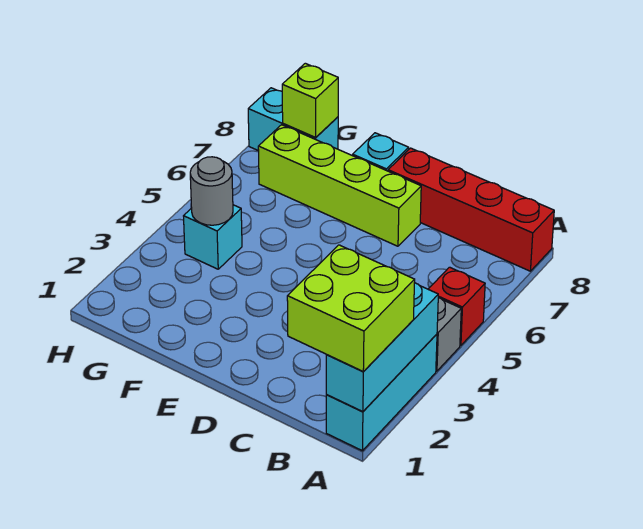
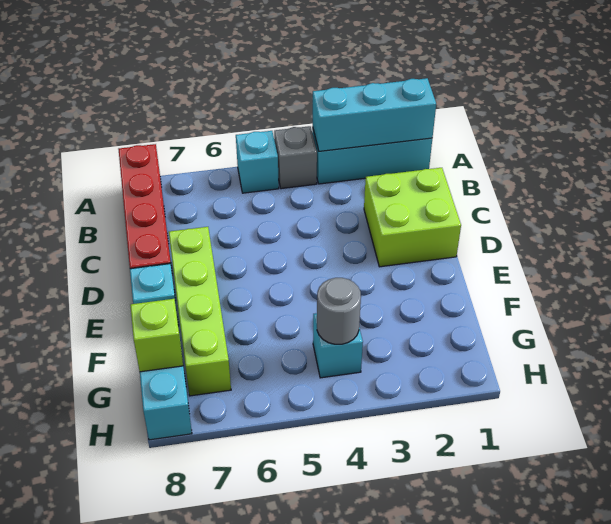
lime brick A1:B2 level 3 -> lime brick C1:D2 level 1
red brick A5 level 1 -> cyan brick A5 level 1

